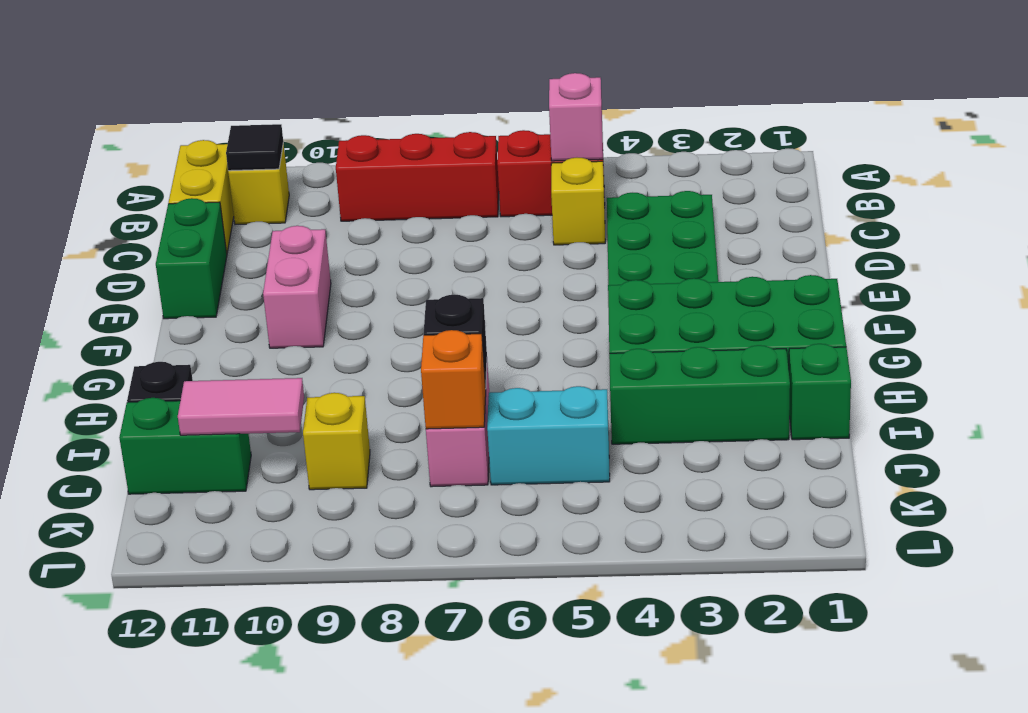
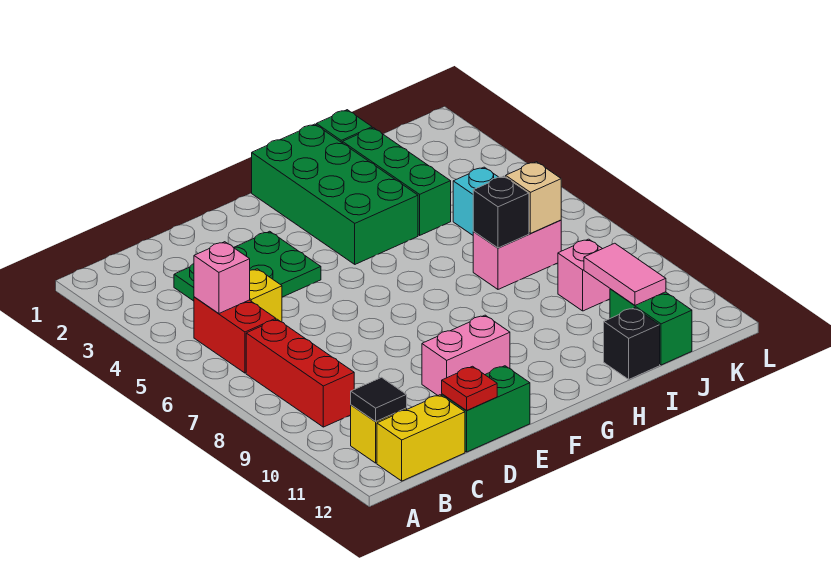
none -> red plate D12 level 2
orange brick J7 level 2 -> tan brick J7 level 2
yellow brick J9 level 1 -> pink brick J9 level 1

